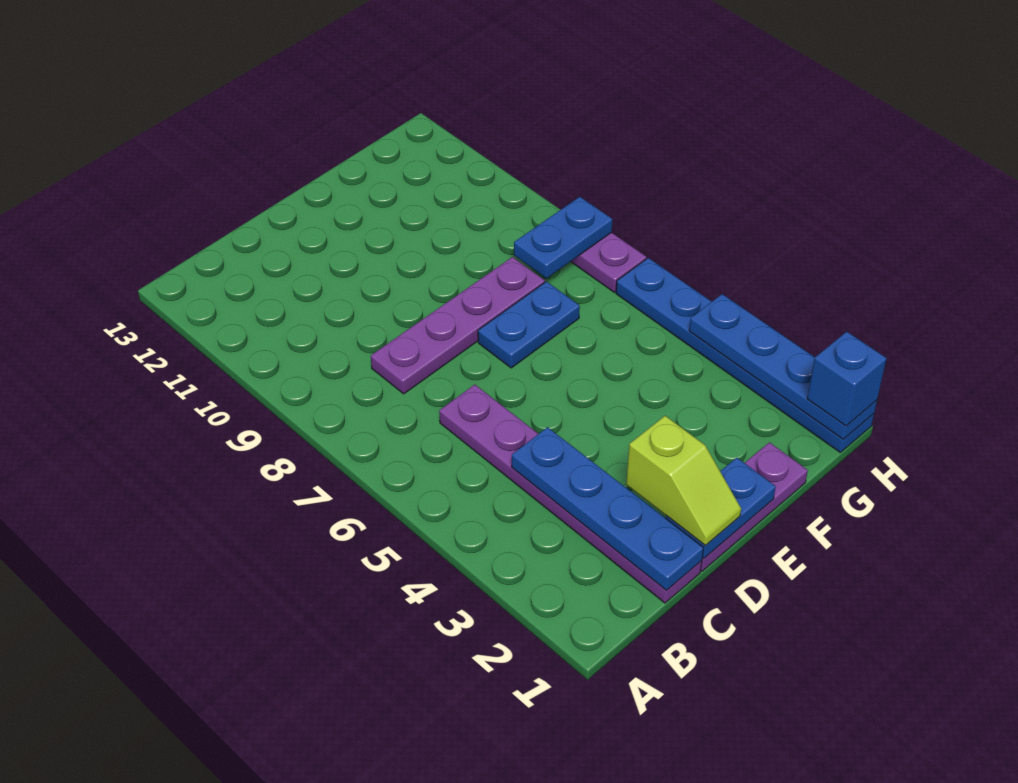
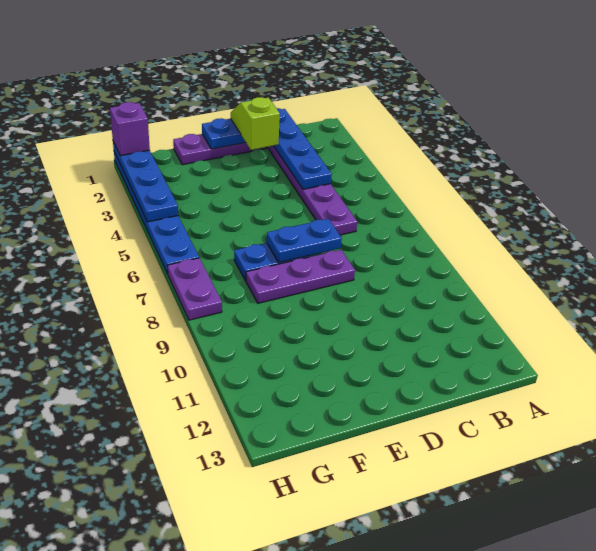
purple plate C8:F8 level 1 -> purple plate D8:F8 level 1
blue plate G8:H8 level 2 -> blue plate D7:E7 level 2
blue brick H1 level 3 -> purple brick H1 level 3

